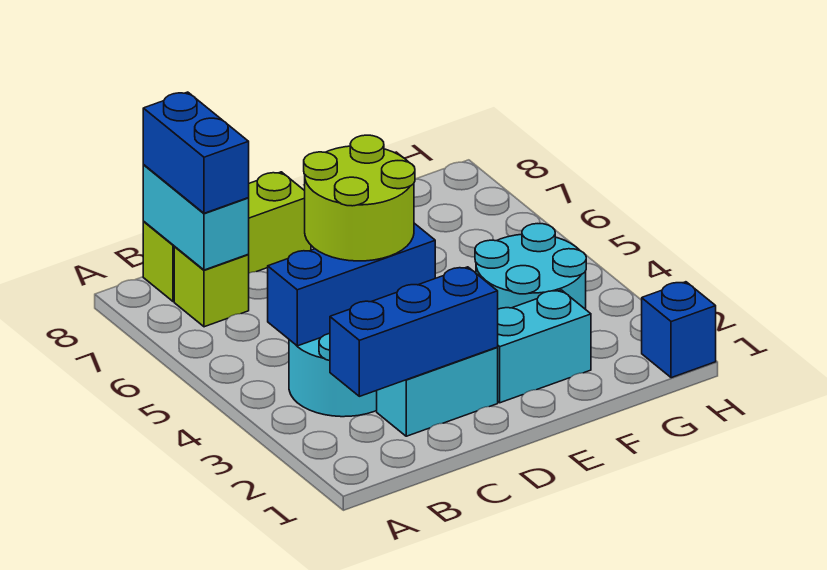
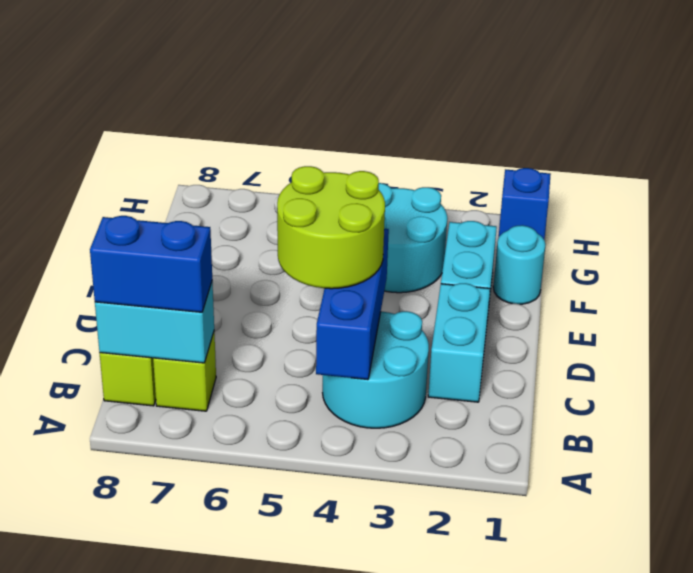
blue brick B2:D2 level 2 -> none
none -> cyan round brick F1 level 1

